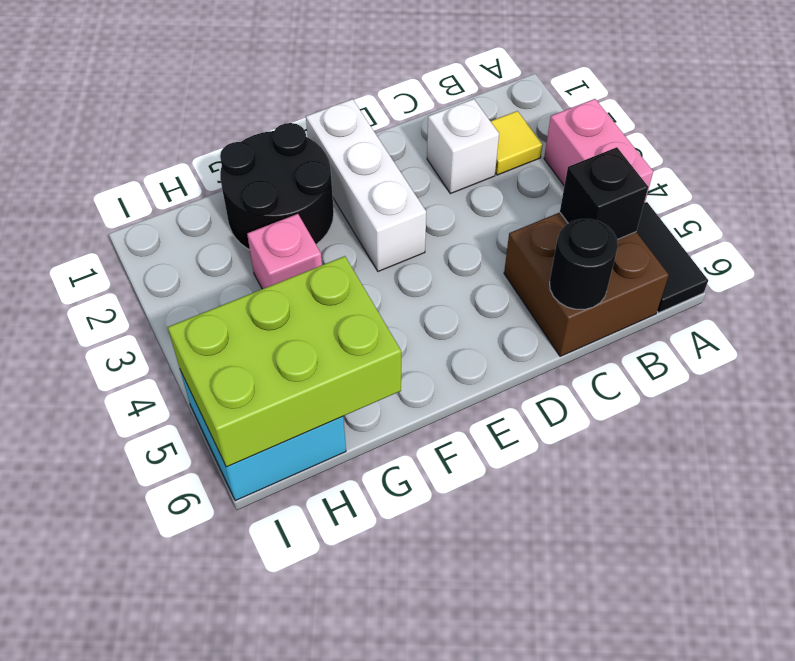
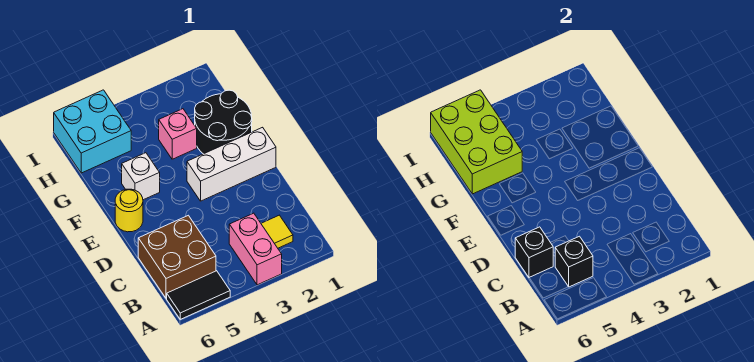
pink brick A3:A4 level 1 -> pink brick A3:B3 level 1
white brick C2 level 1 -> white brick F5 level 1
black round brick C6 level 2 -> black brick C6 level 2
none -> yellow round brick E6 level 1

